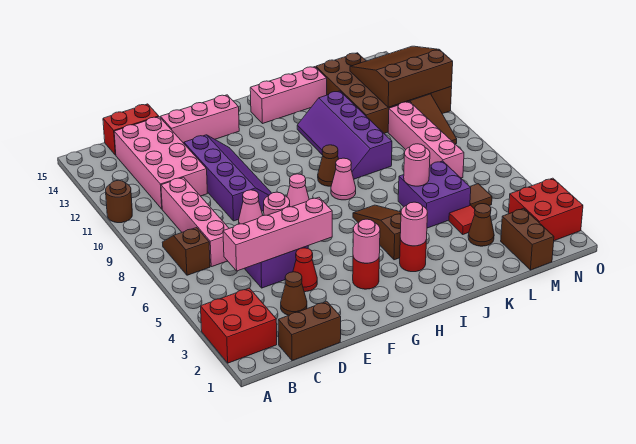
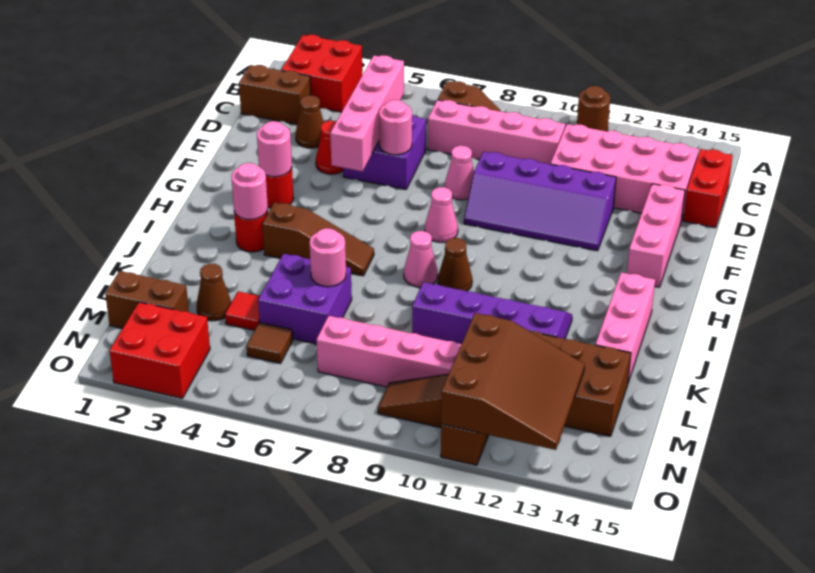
brown brick C1:D1 level 1 -> brown brick C1:C2 level 1

